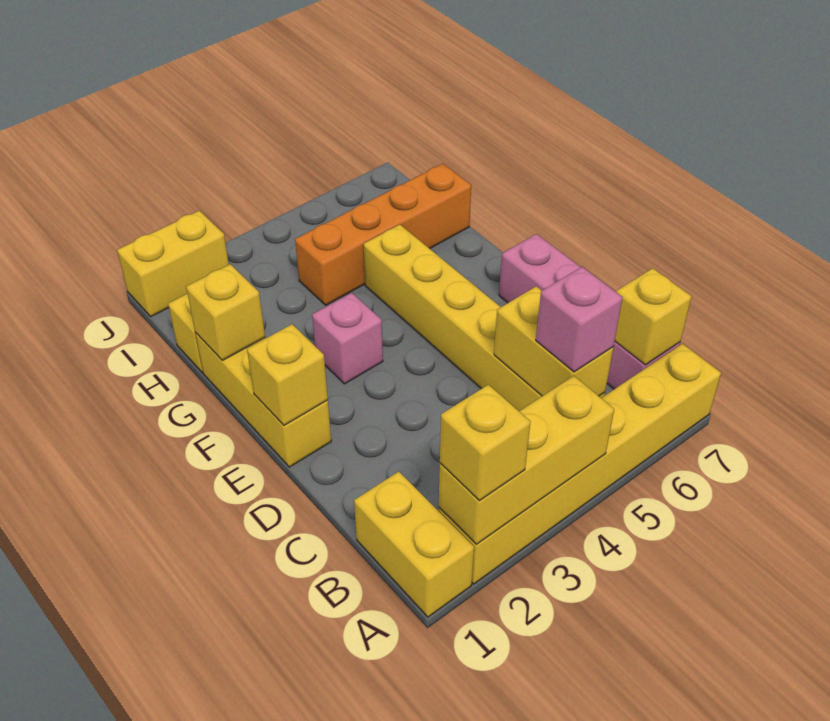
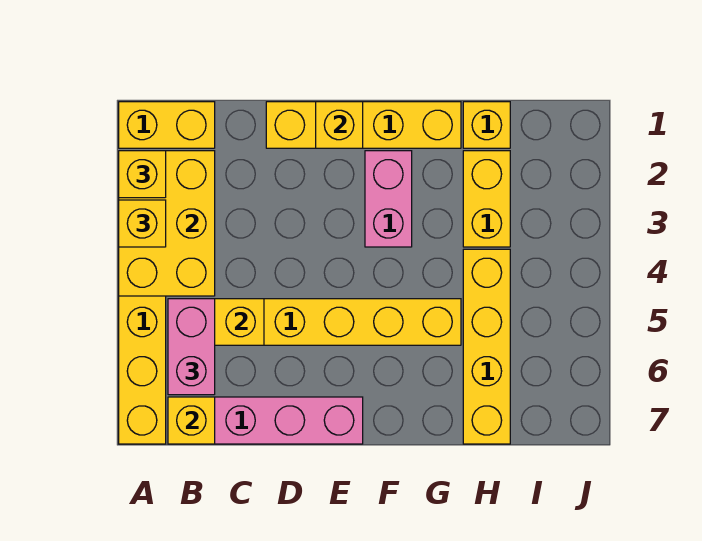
yellow brick A2:A4 level 2 -> yellow brick A2:B4 level 2
pink brick B5 level 3 -> pink brick B5:B6 level 3
yellow brick E1:G1 level 1 -> yellow brick D1:G1 level 1
pink brick F3 level 1 -> pink brick F2:F3 level 1
yellow brick G1 level 2 -> yellow brick A3 level 3
orange brick H4:H7 level 1 -> yellow brick H4:H7 level 1
yellow brick J1:J2 level 1 -> yellow brick H2:H3 level 1

